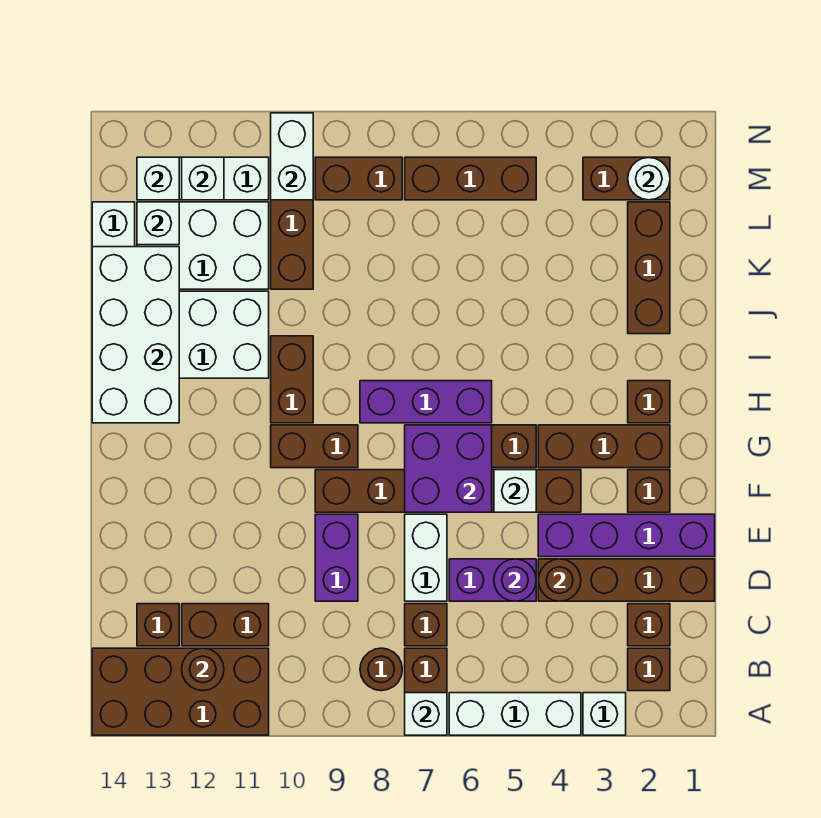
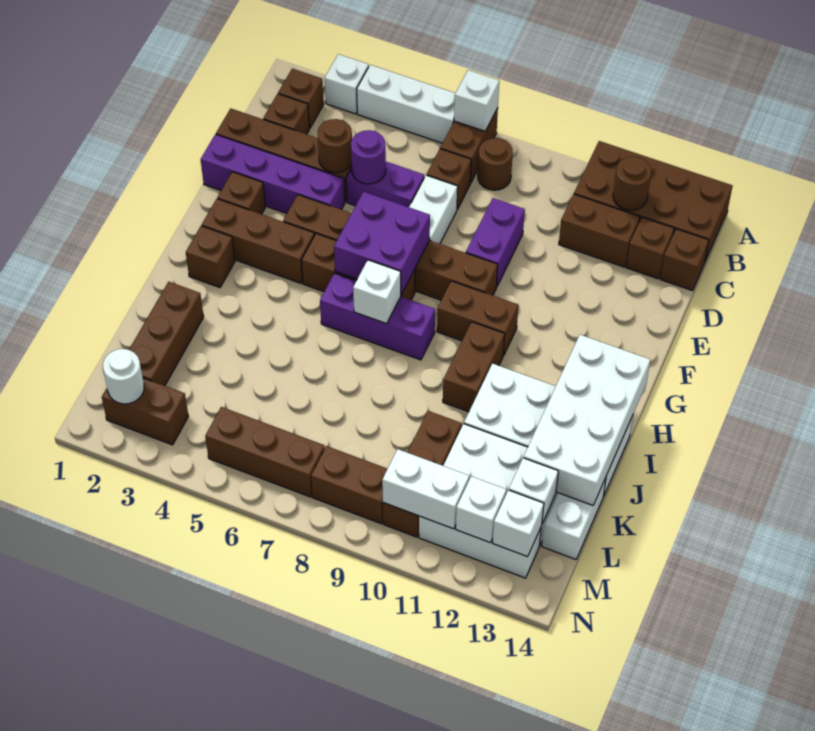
none -> brown brick C14 level 1
white brick F5 level 2 -> white brick H7 level 2
white brick M10:N10 level 2 -> white brick M10:M11 level 2

